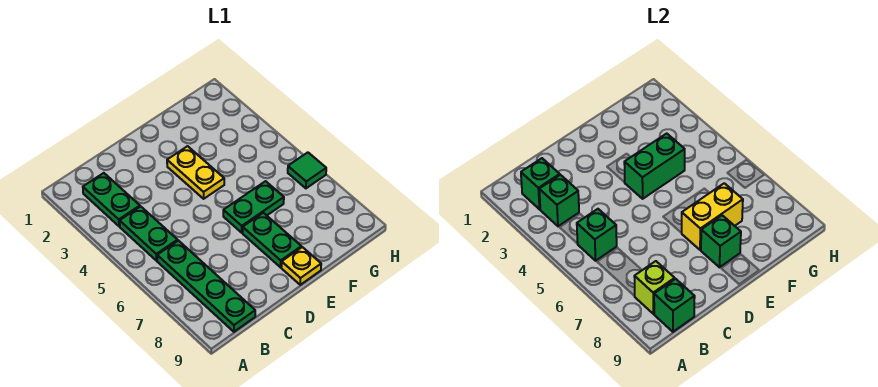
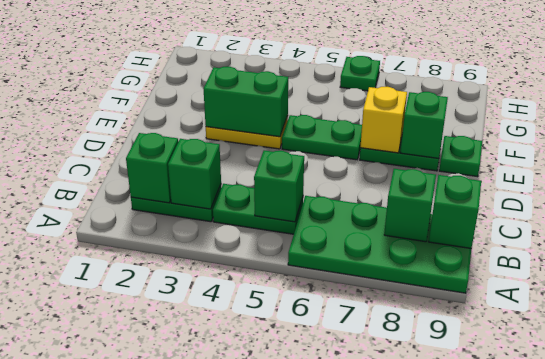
green plate B6:B9 level 1 -> green plate A6:B9 level 1
lime brick B8 level 2 -> green brick B8 level 2
green brick E4:F4 level 2 -> green brick E3:E4 level 2
green plate E6:F6 level 1 -> green plate E5:E6 level 1
yellow brick E7:F7 level 2 -> yellow brick E7 level 2
yellow plate E9 level 1 -> green plate E9 level 1
green tile H6 level 1 -> green plate H6 level 1

